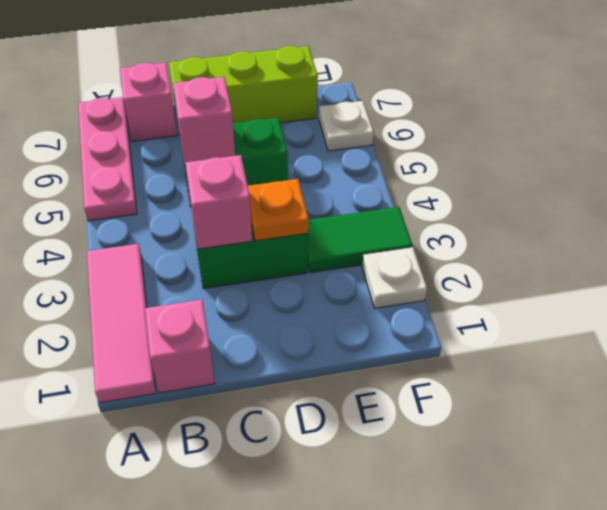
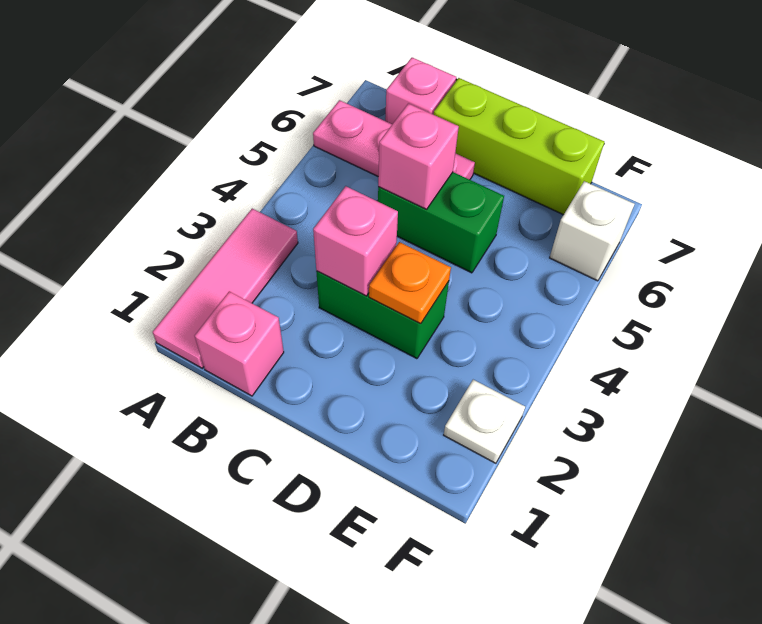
pink plate A5:A7 level 1 -> pink plate A6:C6 level 1
green tile E3:F3 level 1 -> none
white plate F6 level 1 -> white brick F6 level 1

